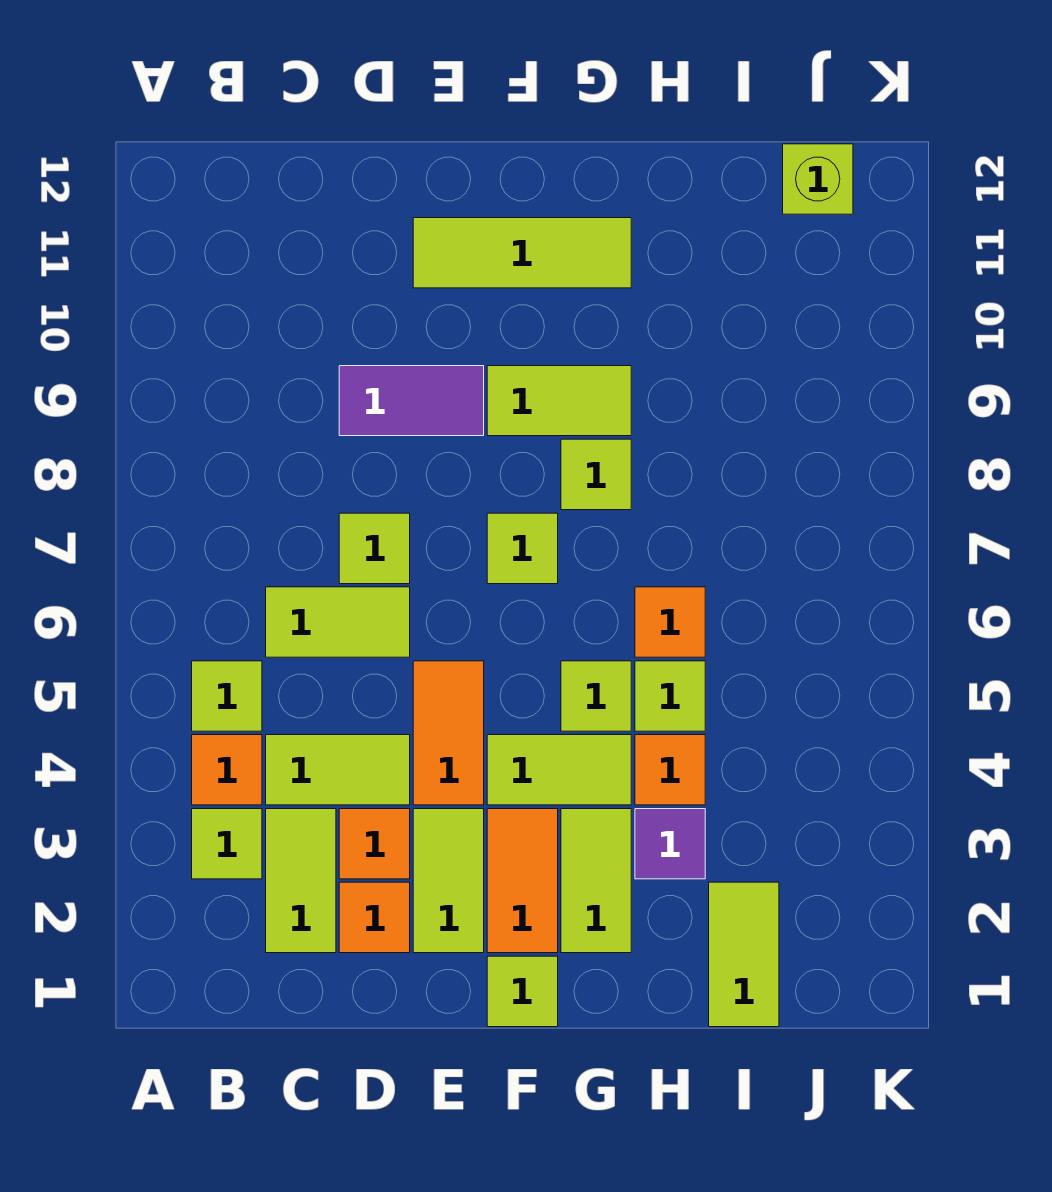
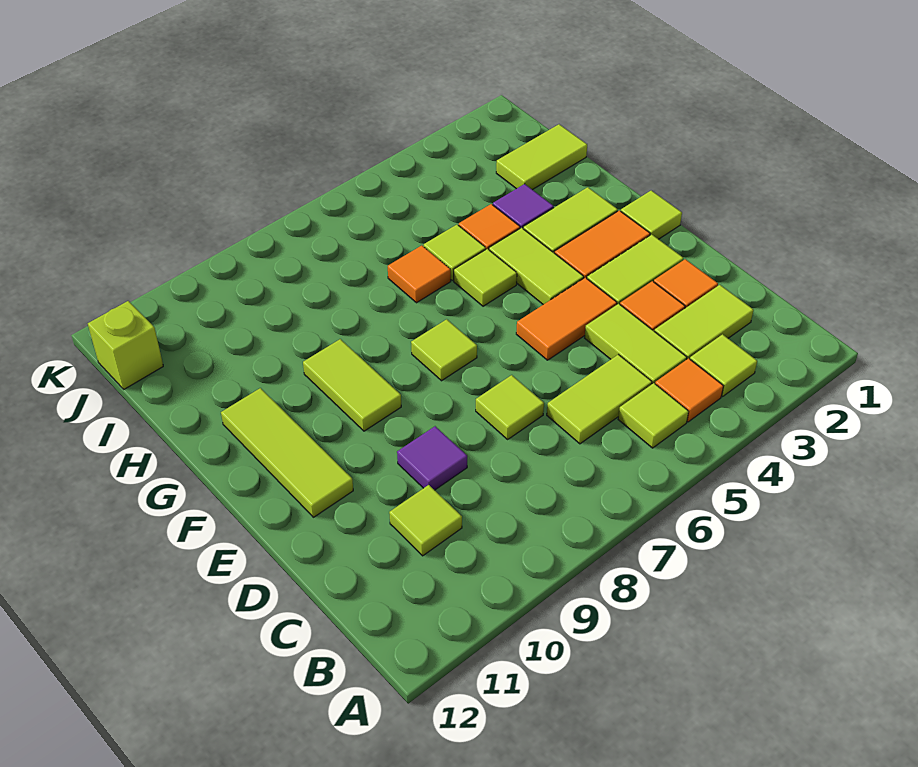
lime tile C6:D6 level 1 -> lime tile C5:C6 level 1
purple tile D9:E9 level 1 -> purple tile D9 level 1
lime tile G8 level 1 -> lime tile C10 level 1

